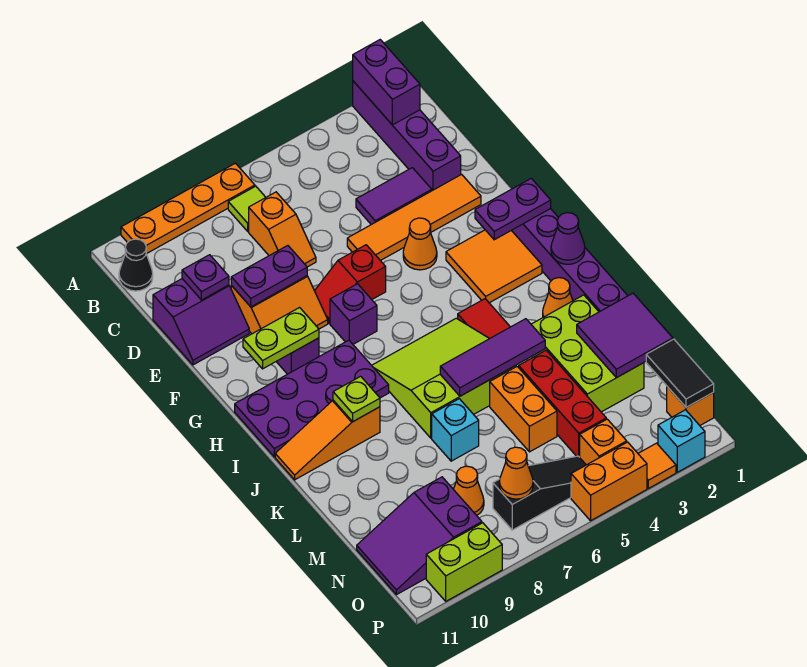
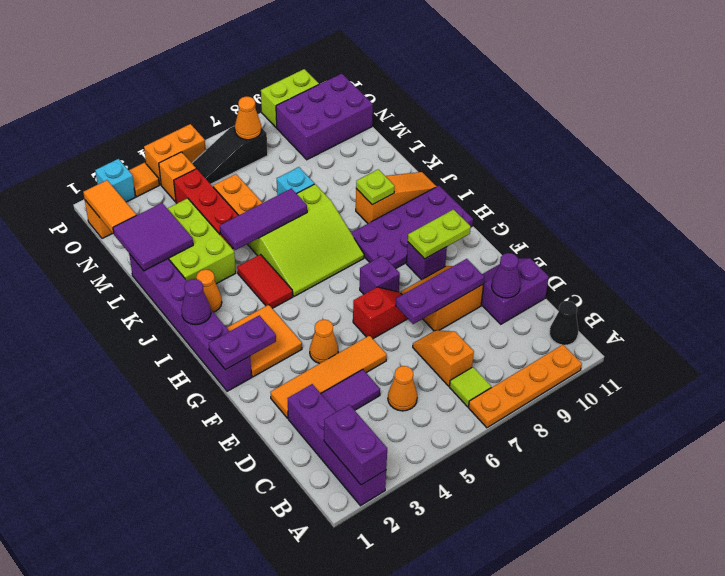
purple plate D10 level 2 -> purple cone D10 level 2
purple plate E8:E9 level 2 -> purple plate E7:E9 level 2
black tile N1:O1 level 2 -> orange tile N1:O1 level 2
orange cone N8 level 1 -> orange cone C5 level 1
purple slope N9:O11 level 1 top 9 -> purple brick N9:O11 level 1

